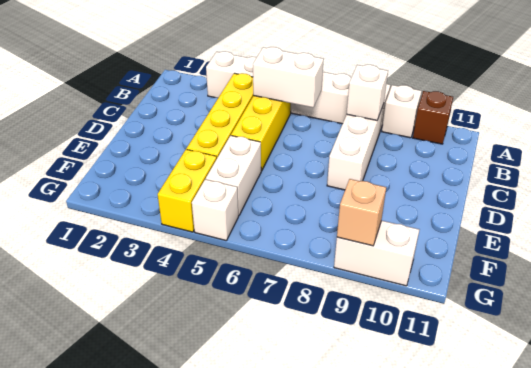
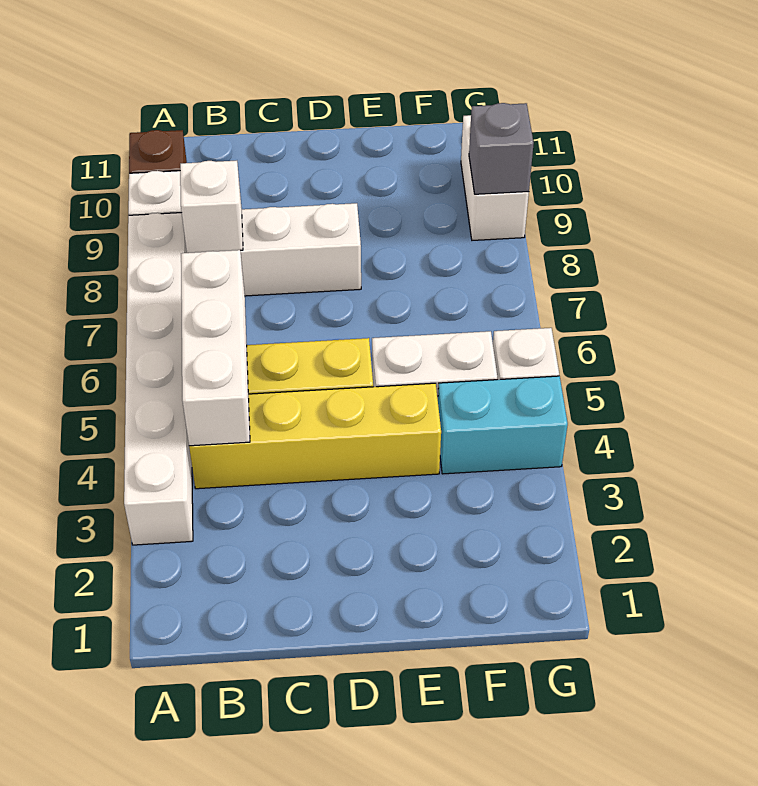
white brick B5:B6 level 2 -> white brick B4:B6 level 2
yellow brick F4:G4 level 1 -> cyan brick F4:G4 level 1
tan brick G9 level 2 -> grey brick G9 level 2

